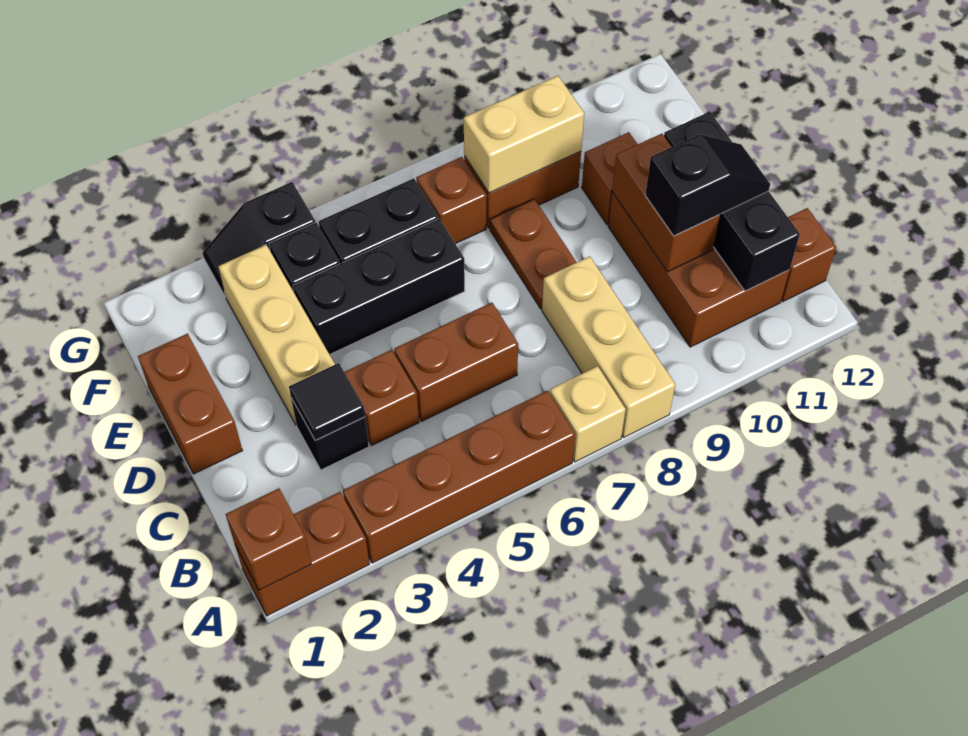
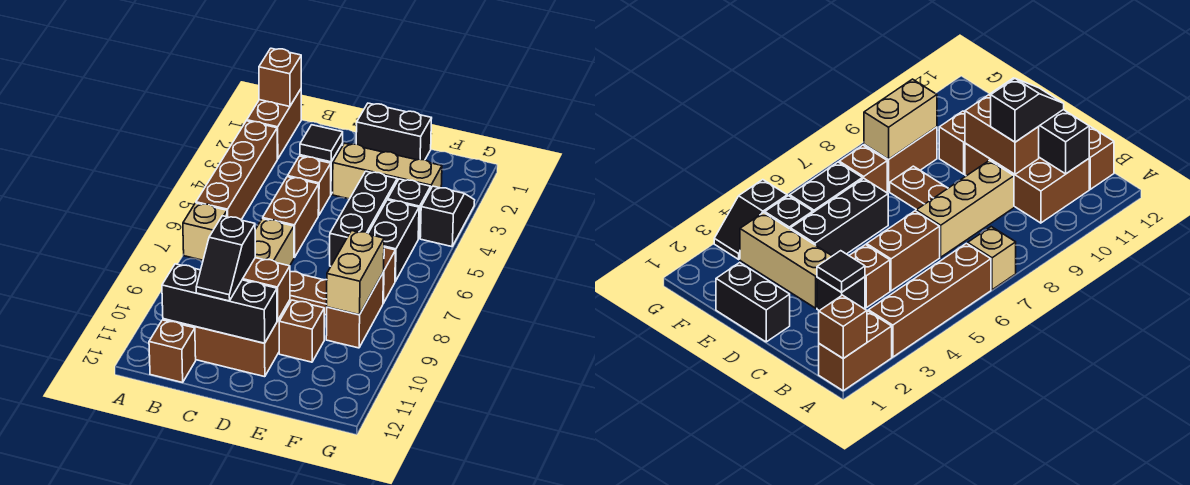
tan brick A8:C8 level 1 -> tan brick C7:C9 level 1
brown brick D1:E1 level 1 -> black brick D1:E1 level 1

